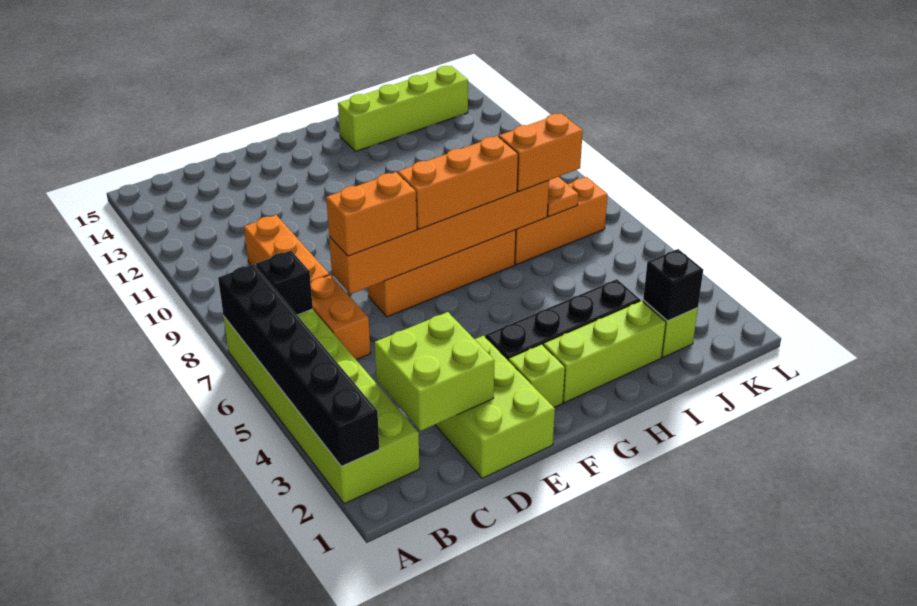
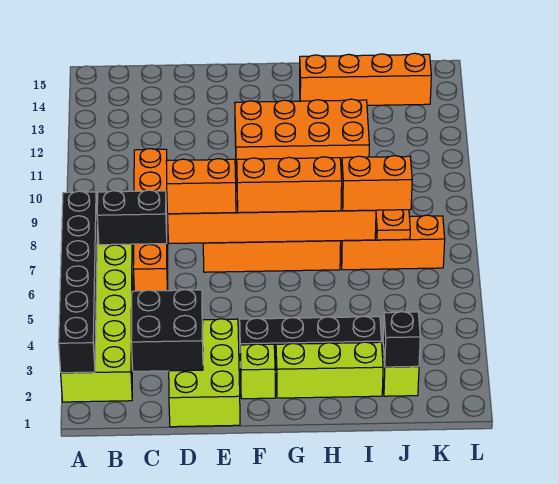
black brick B7 level 2 -> black brick B7:C7 level 2
lime brick C2:D3 level 2 -> black brick C2:D3 level 2
none -> orange brick F11:I12 level 1
lime brick H14:K14 level 1 -> orange brick H14:K14 level 1

